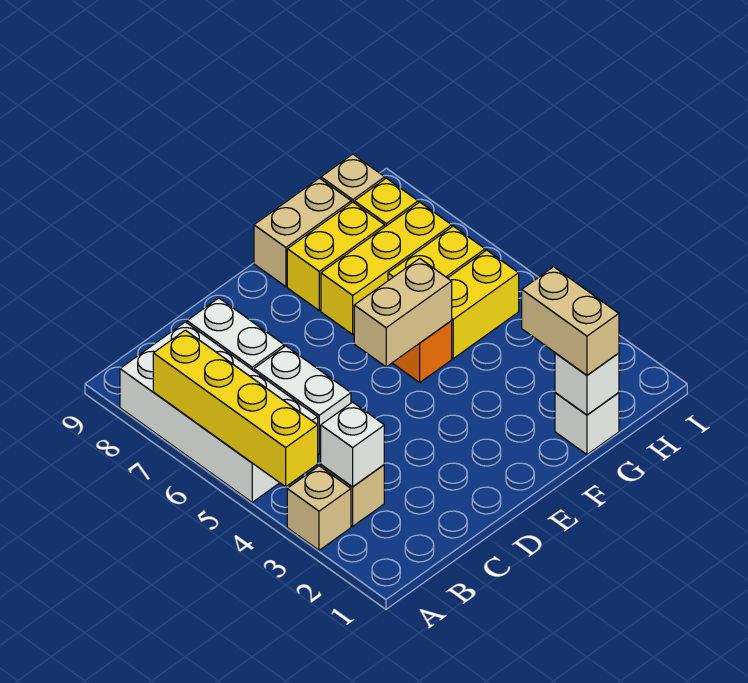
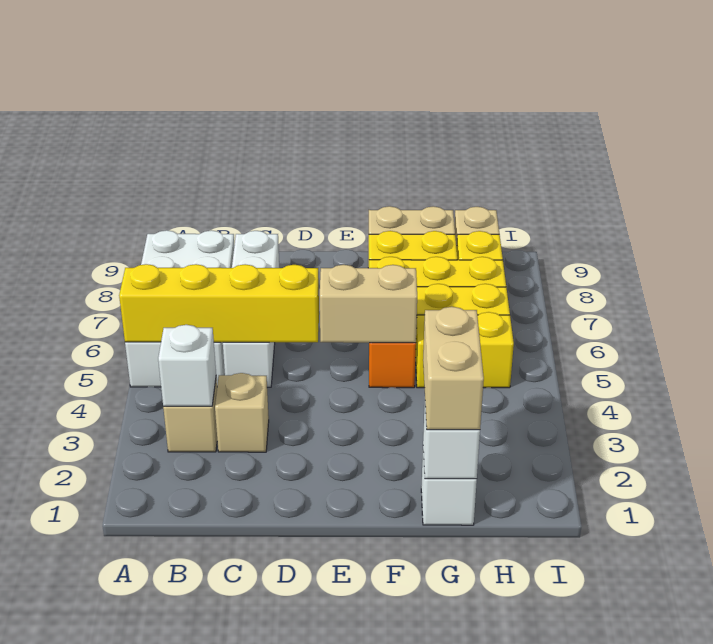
tan brick A3 level 1 -> tan brick C3 level 1
yellow brick A4:A7 level 2 -> yellow brick A5:D5 level 2

